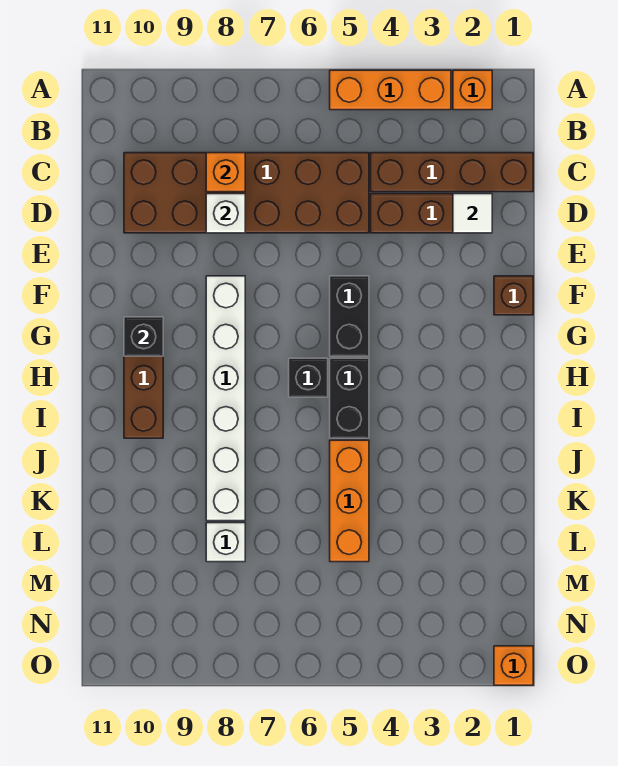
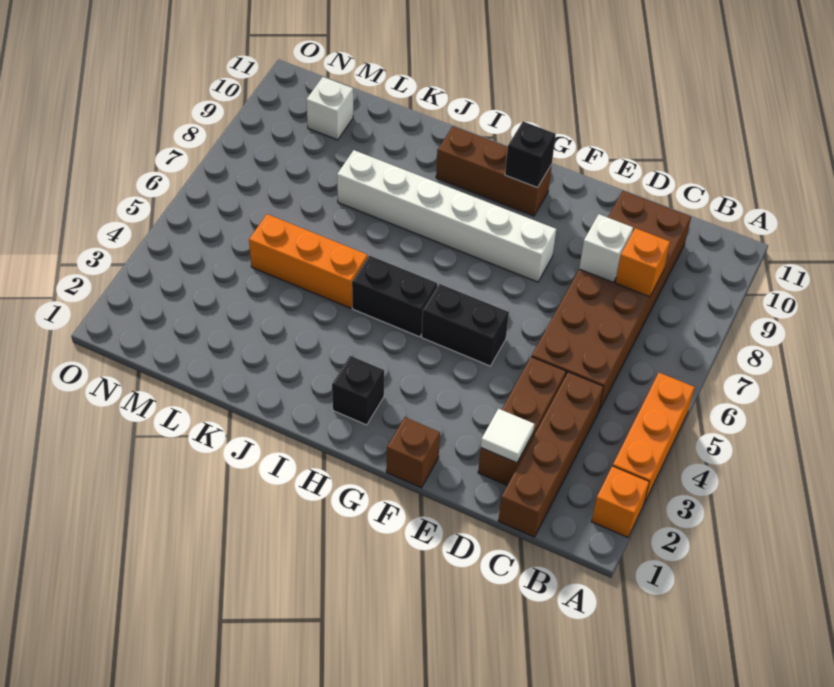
black brick H6 level 1 -> black brick H2 level 1
white brick L8 level 1 -> white brick M10 level 1
orange brick O1 level 1 -> none

